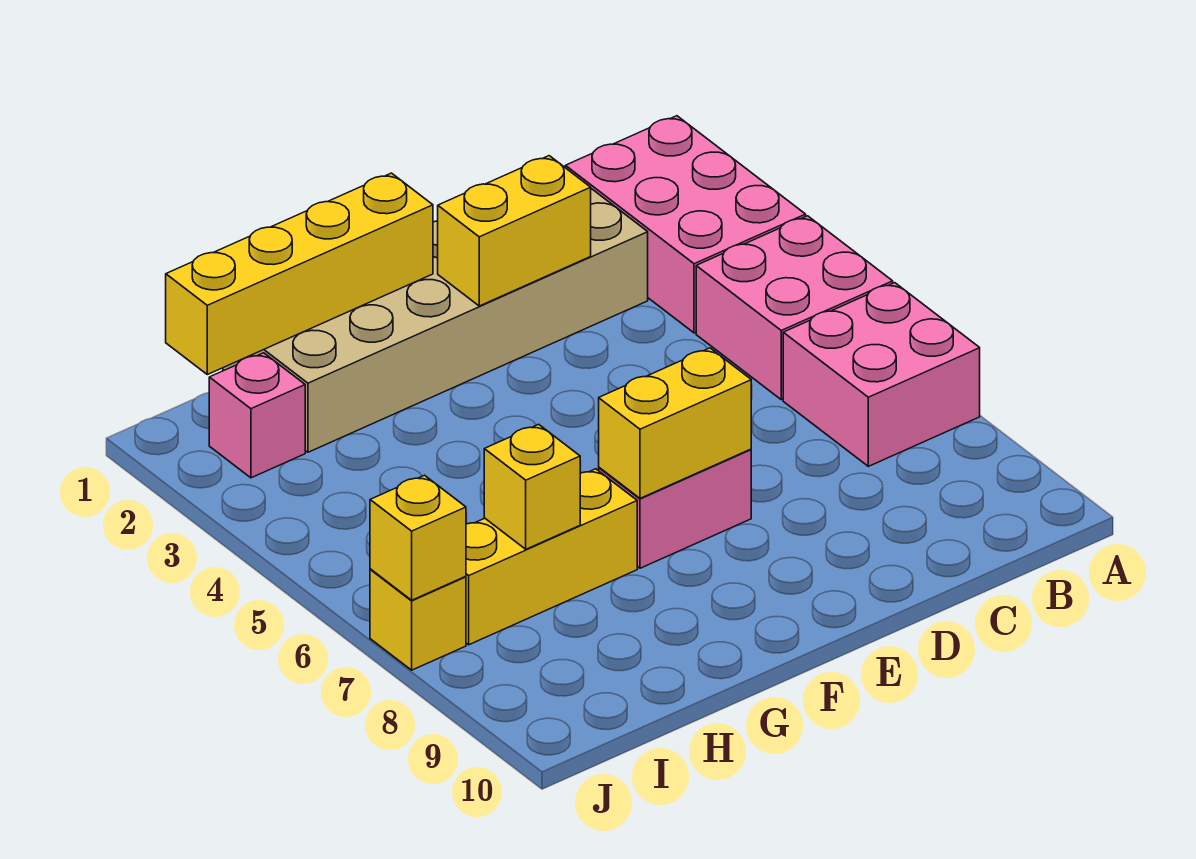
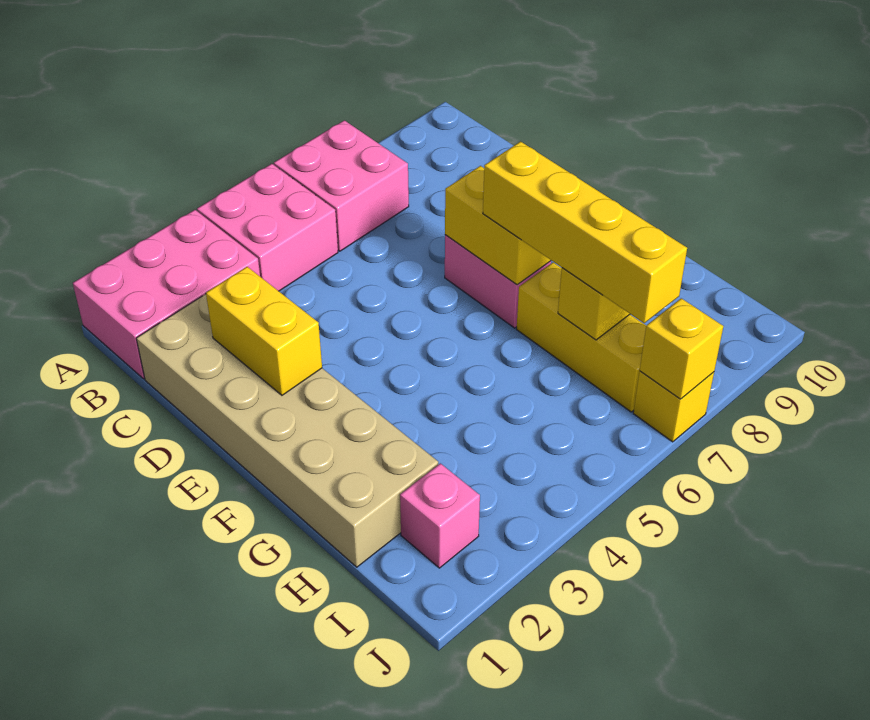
yellow brick F1:I1 level 2 -> yellow brick F7:I7 level 3

